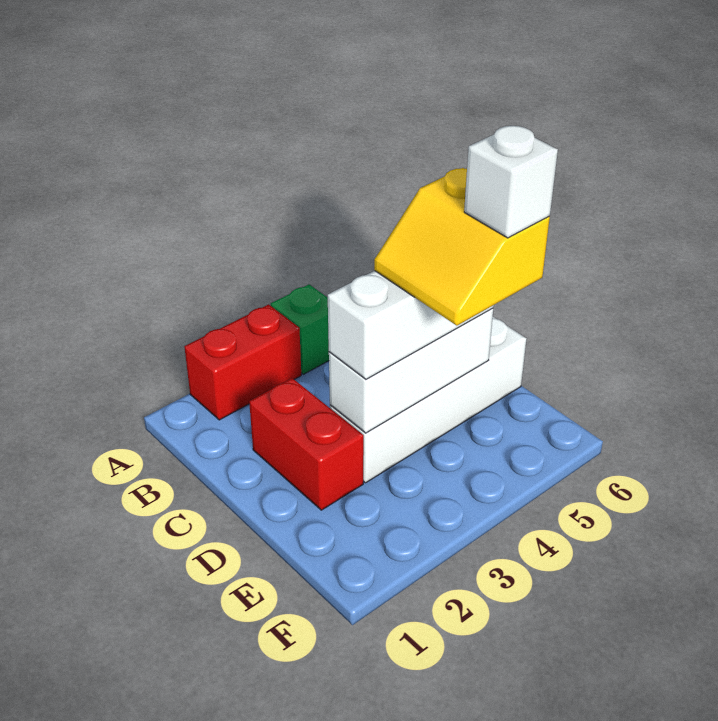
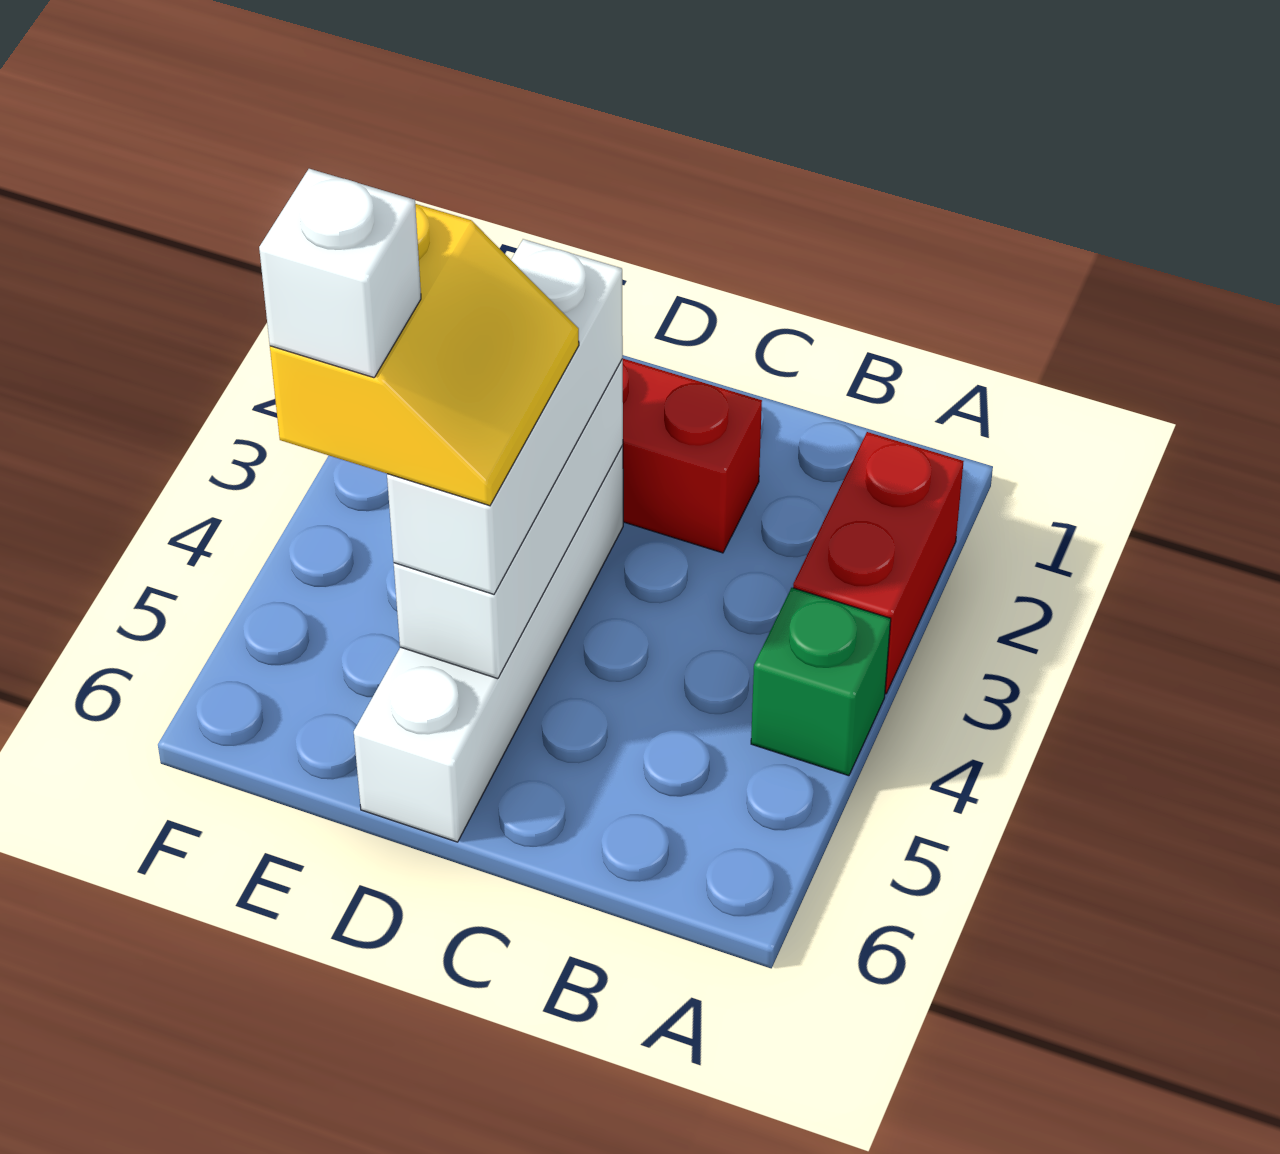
yellow slope D4:E5 level 4 top 5 -> yellow slope D4:E5 level 4 top E

